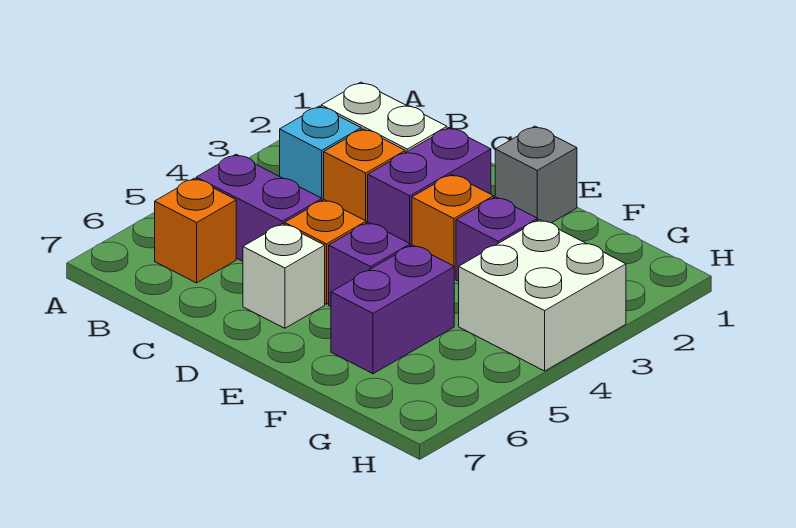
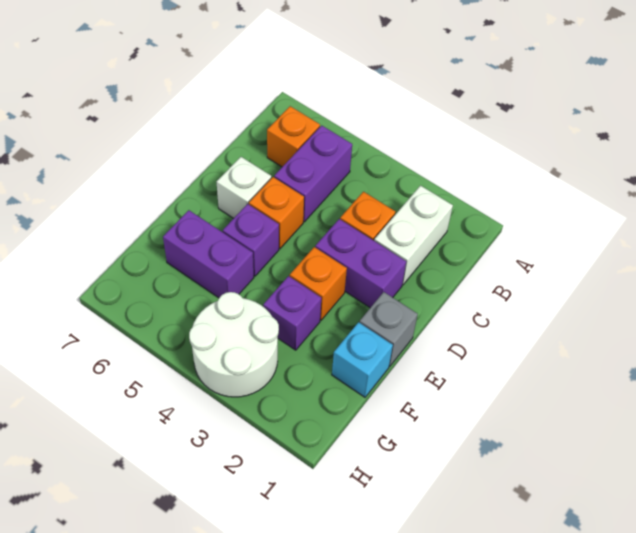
cyan brick B3 level 1 -> cyan brick F1 level 1
white brick G3:H4 level 1 -> white round brick G3:H4 level 1

